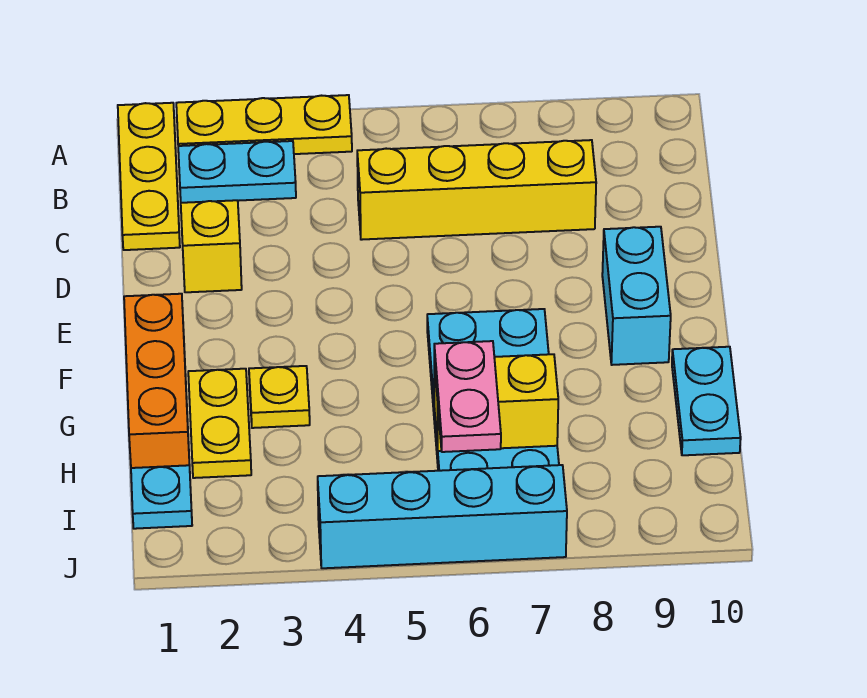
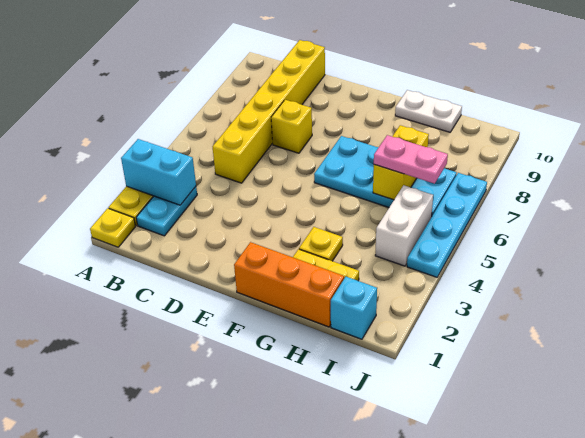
yellow plate A1:C1 level 1 -> yellow plate A1 level 1
yellow brick C5:C8 level 1 -> yellow brick C5:C10 level 1
yellow brick D2 level 1 -> yellow brick D7 level 1
cyan brick E9:F9 level 1 -> cyan brick A3:B3 level 2
cyan plate G10:H10 level 1 -> white plate G10:H10 level 1
cyan plate I1 level 1 -> cyan brick I1 level 1
none -> white brick I4:I5 level 1
cyan brick J4:J7 level 1 -> cyan plate J4:J7 level 1

